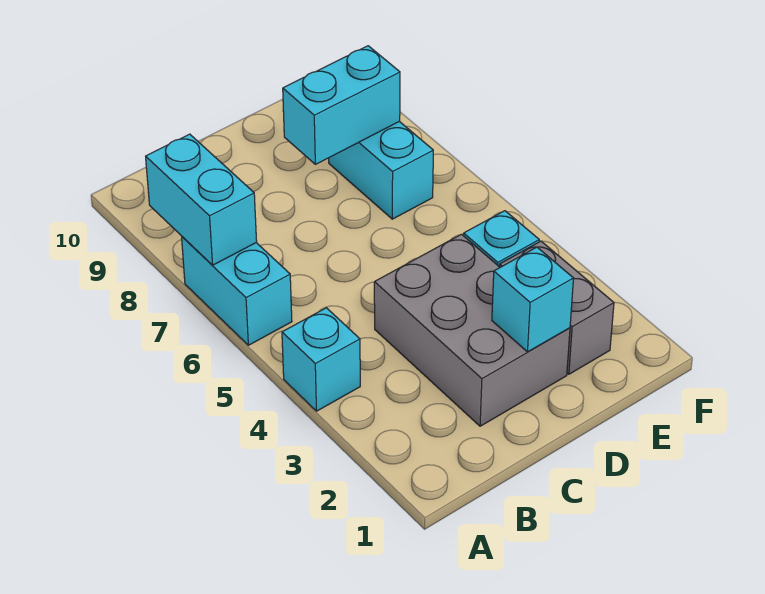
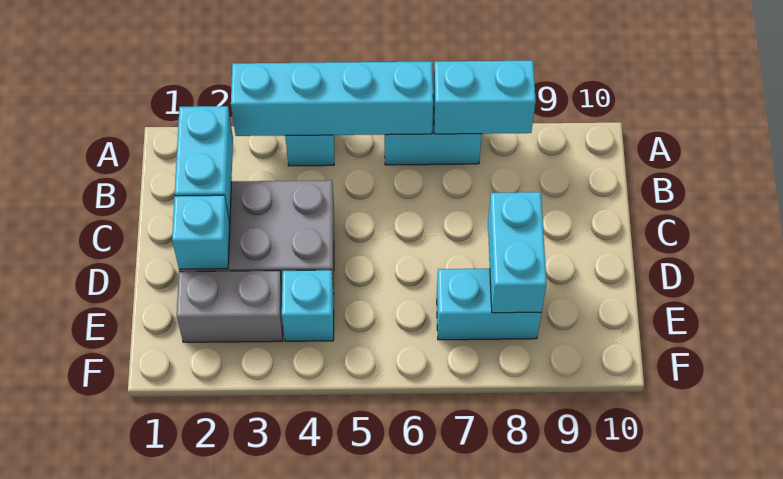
none -> cyan brick A3:A6 level 2
none -> cyan brick B2:C2 level 2

